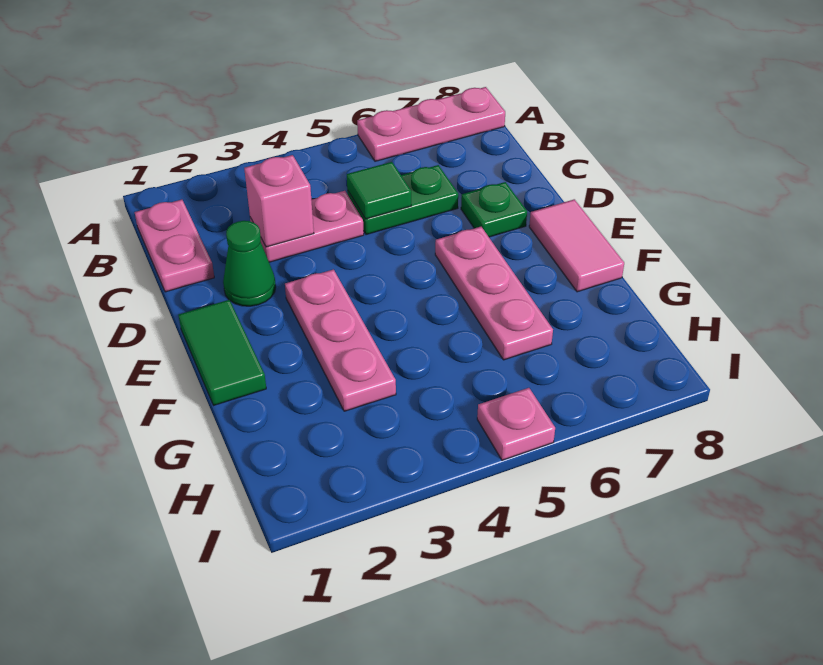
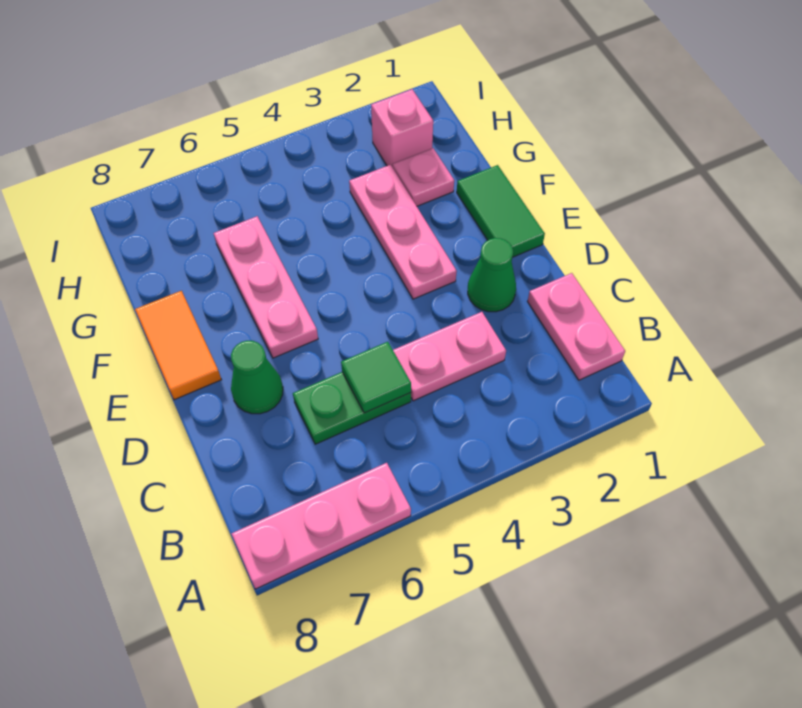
pink brick C3 level 2 -> pink brick H2 level 1
green plate D7 level 1 -> green cone D7 level 1
pink tile E8:F8 level 1 -> orange tile E8:F8 level 1
pink plate I5 level 1 -> pink plate G2 level 1

